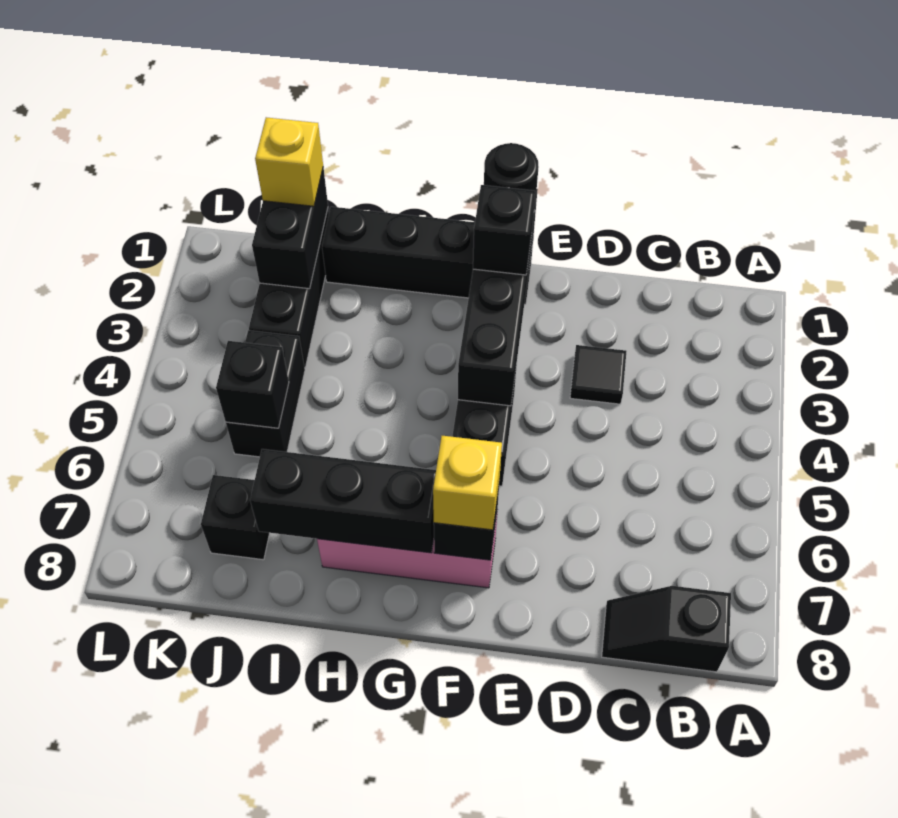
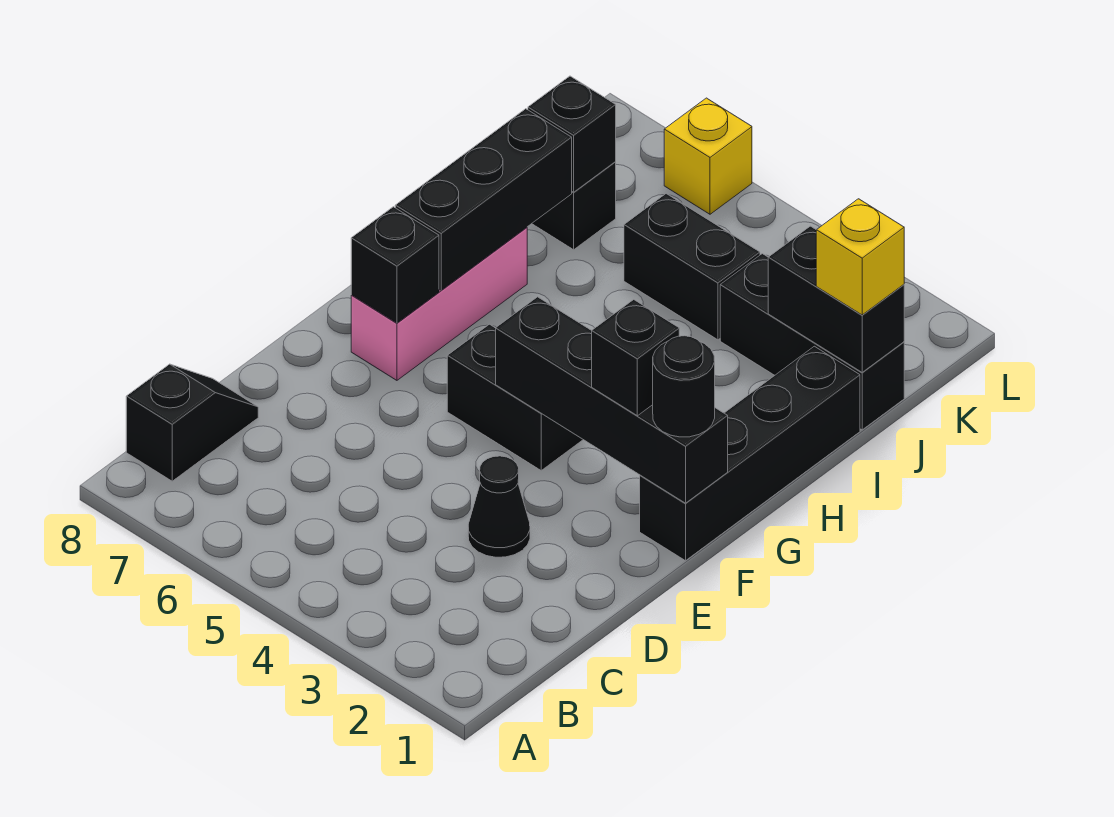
black tile D3 level 1 -> black cone D3 level 1
yellow brick F7 level 3 -> yellow brick L6 level 1
black brick J5 level 2 -> black brick J7 level 2

